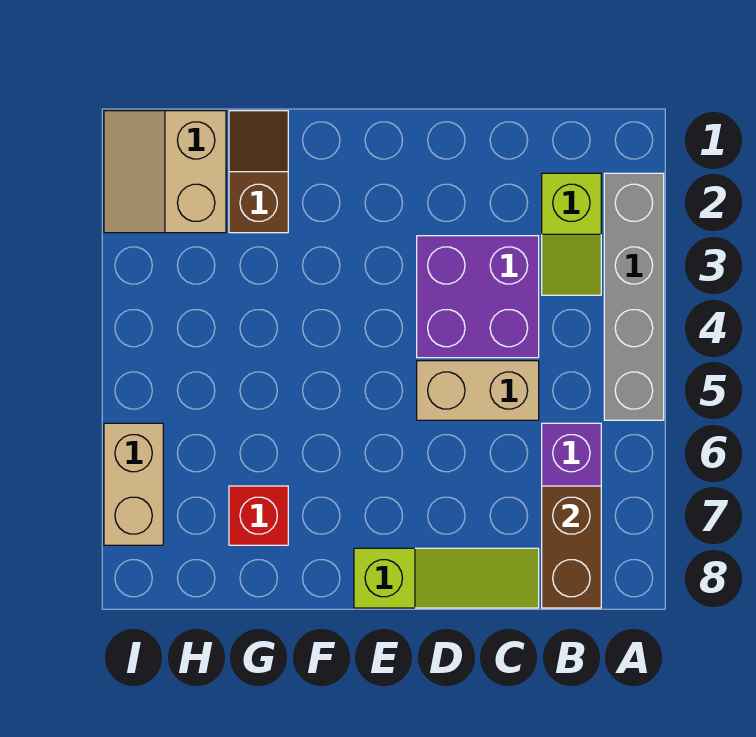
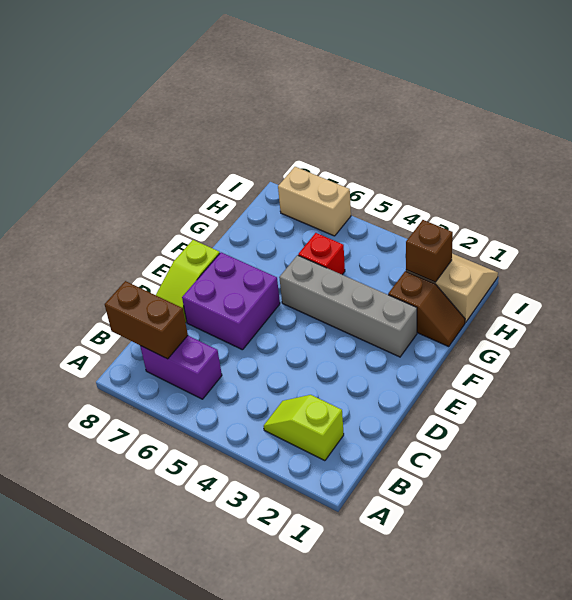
grey brick A2:A5 level 1 -> grey brick F2:F5 level 1
purple brick C3:D4 level 1 -> purple brick D6:E7 level 1
tan brick C5:D5 level 1 -> none
red brick G7 level 1 -> red brick G5 level 1
none -> brown brick H2 level 2

